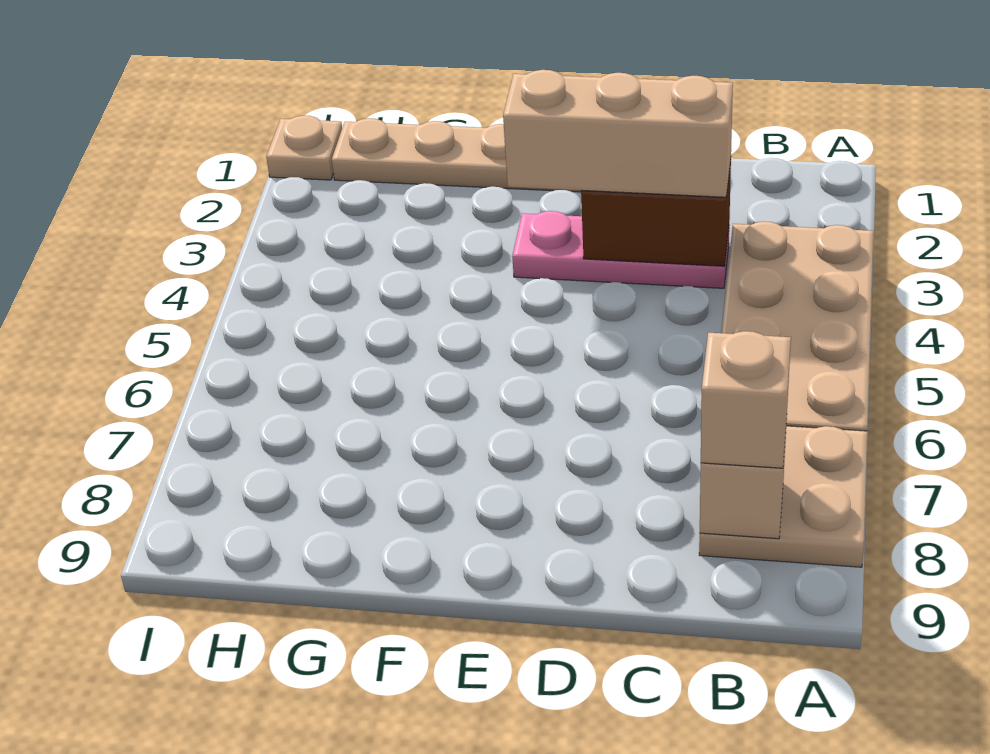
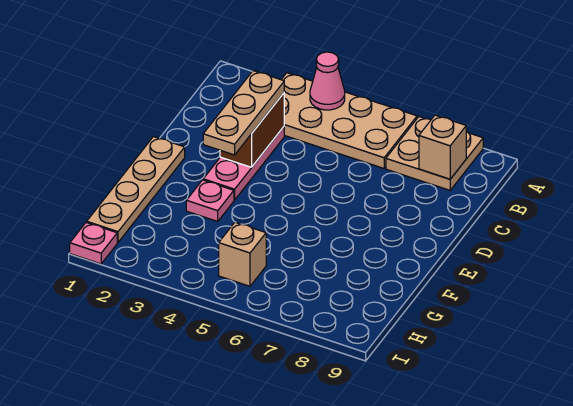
none -> pink cone A4 level 2
tan brick B8 level 3 -> tan brick H5 level 1
tan brick C3:E3 level 3 -> tan plate C3:E3 level 3
none -> pink plate F3 level 1
tan plate I1 level 1 -> pink plate I1 level 1

